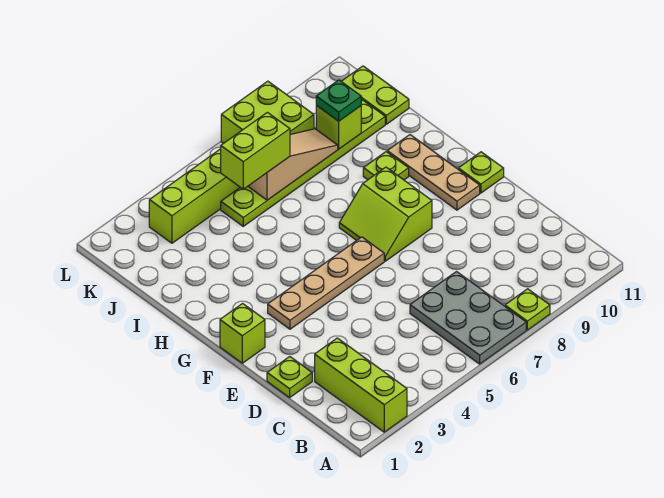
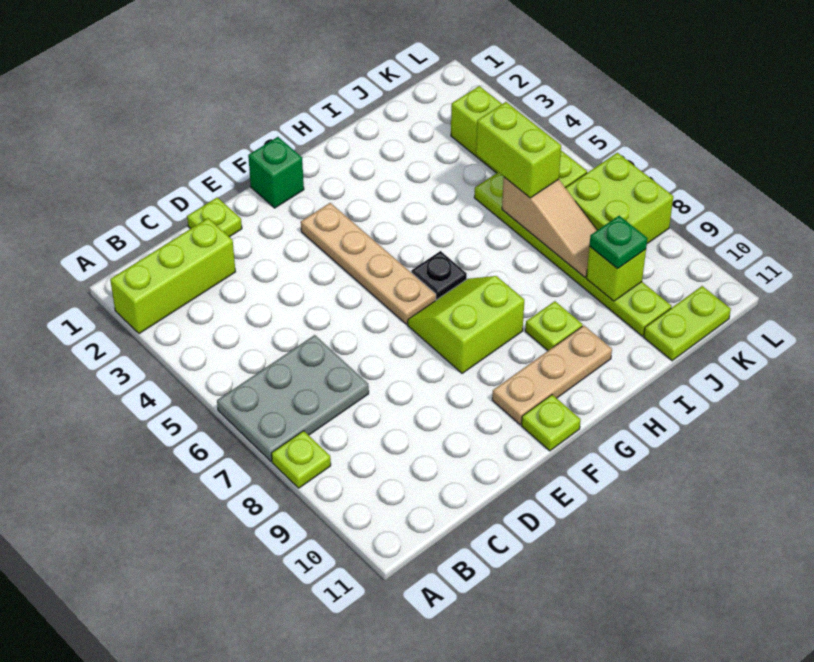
lime brick F1 level 1 -> green brick F1 level 1
none -> black plate G6 level 1

